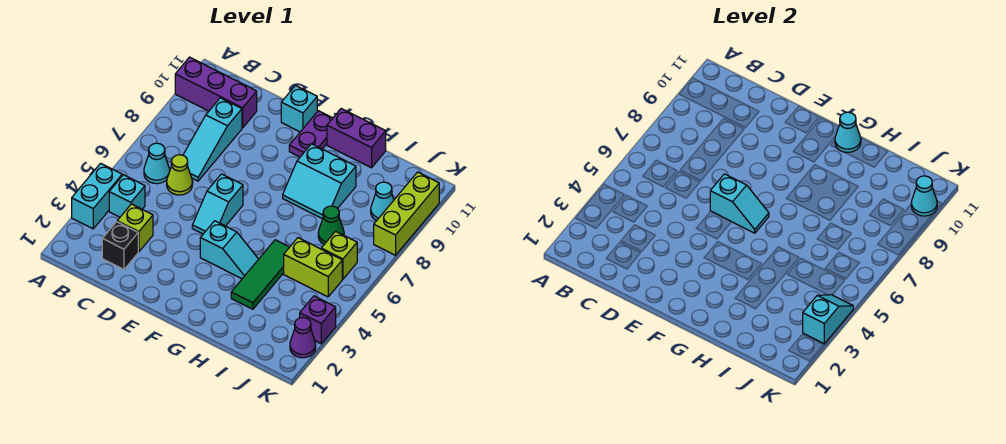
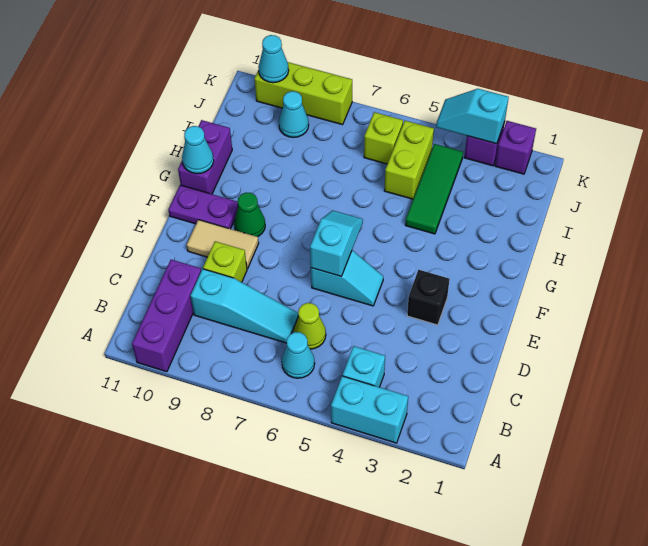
black brick C2 level 1 -> black brick E3 level 1
lime brick C3 level 1 -> lime brick D9 level 1
none -> tan tile E9:E10 level 1
cyan brick E11 level 1 -> none
cyan slope F4:G4 level 1 top F -> none
cyan slope G8:H9 level 1 top 9 -> none
green tile H3:H5 level 1 -> green tile H4:J4 level 1
green cone I7 level 1 -> green cone F9 level 1
purple cone K2 level 1 -> purple brick K2 level 1

